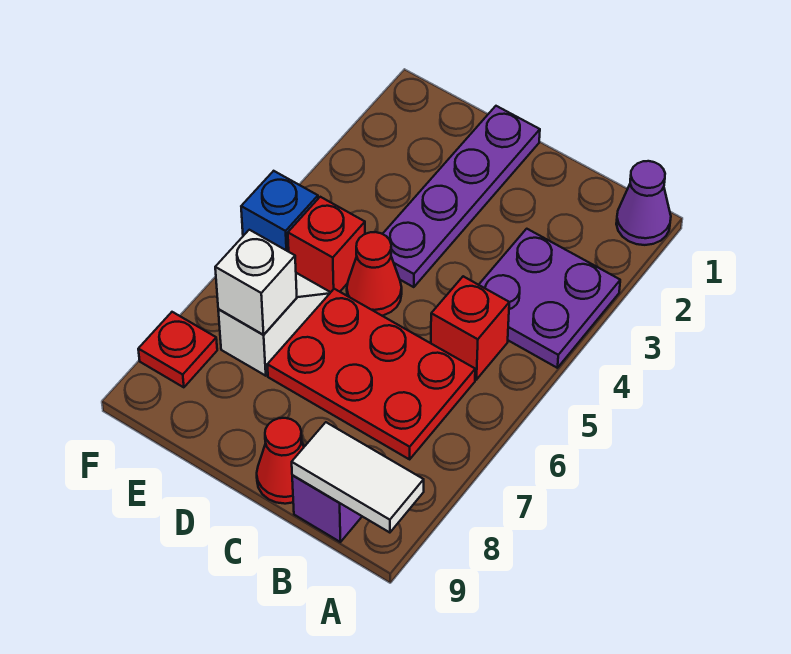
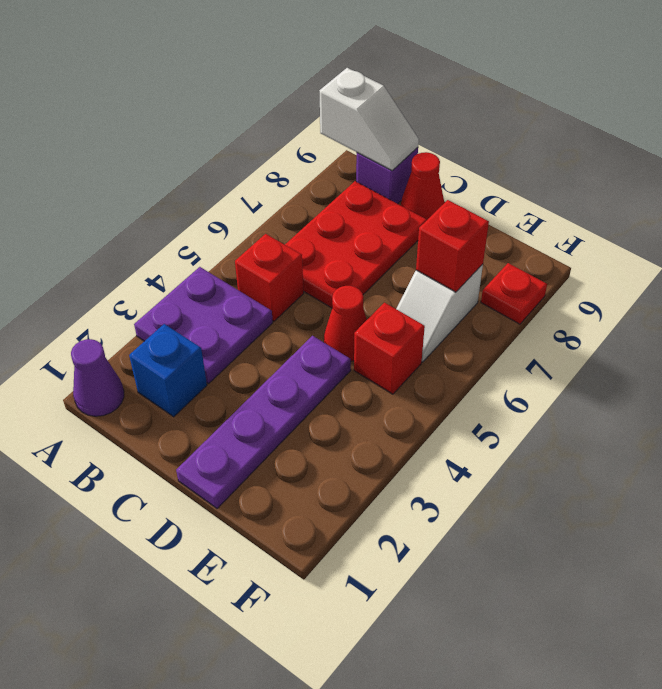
white tile A9:B9 level 2 -> white slope A9:B9 level 2 top A
red plate B6:D7 level 1 -> red plate B6:C8 level 1
white brick E7 level 2 -> red brick E7 level 2
blue brick F5 level 1 -> blue brick B2 level 1

